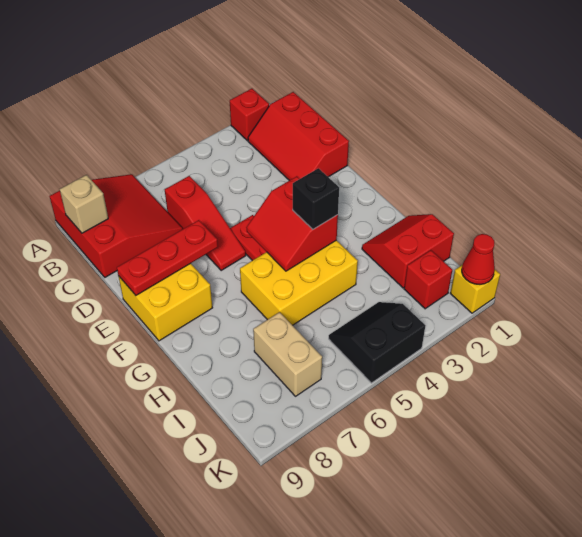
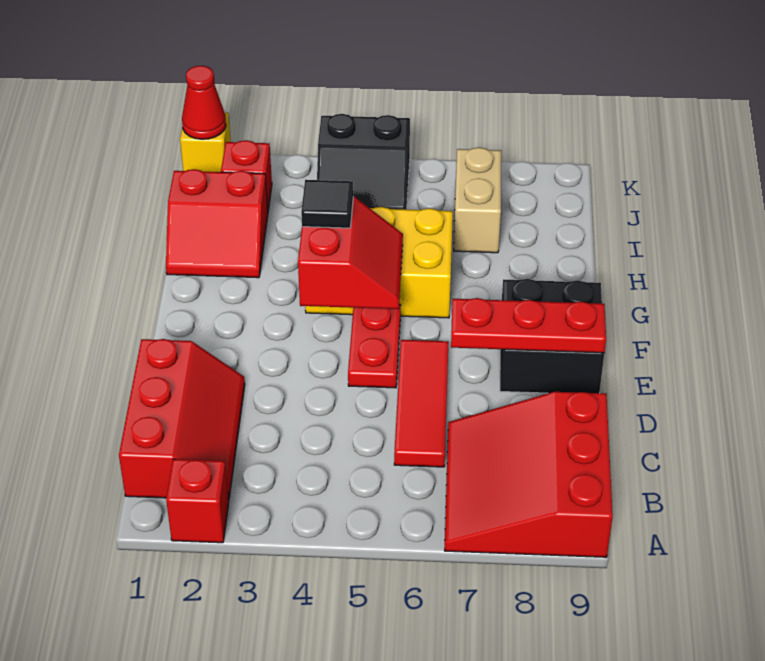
tan brick B9 level 2 -> none
red slope C6:E6 level 1 top C -> red tile C6:E6 level 1
yellow brick E8:F9 level 1 -> black brick E8:F9 level 1
black brick G4 level 3 -> black tile G4 level 3

